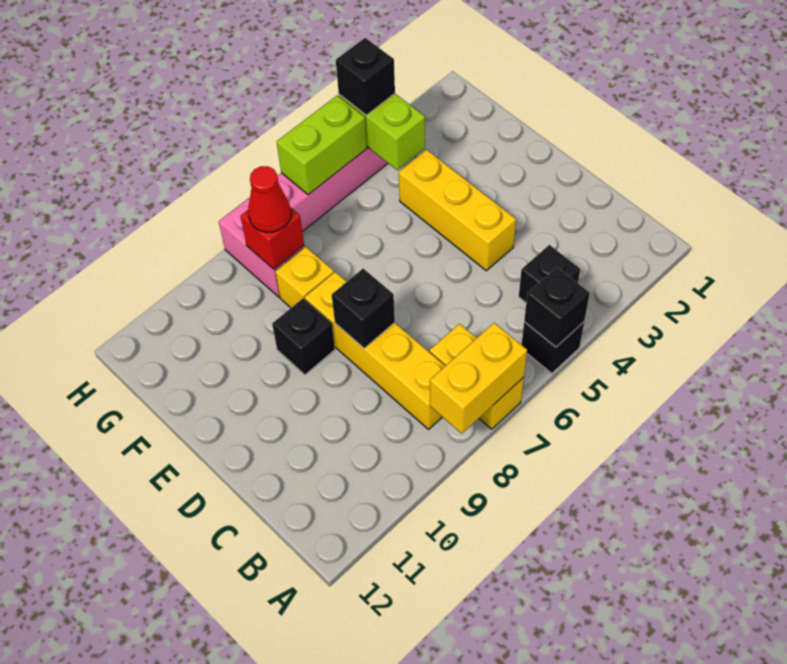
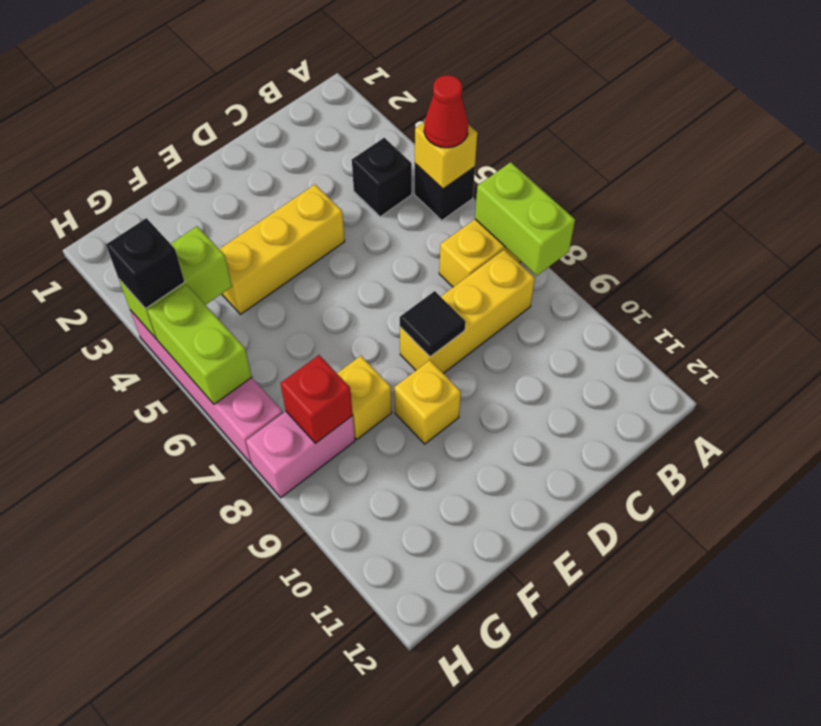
black brick A5 level 2 -> yellow brick A5 level 2
yellow brick A7:A8 level 2 -> lime brick A7:A8 level 2
yellow brick B8:E8 level 1 -> yellow brick B8:D8 level 1
black brick D8 level 2 -> black tile D8 level 2
black brick E9 level 1 -> yellow brick E9 level 1
red cone G8 level 3 -> red cone A5 level 3

